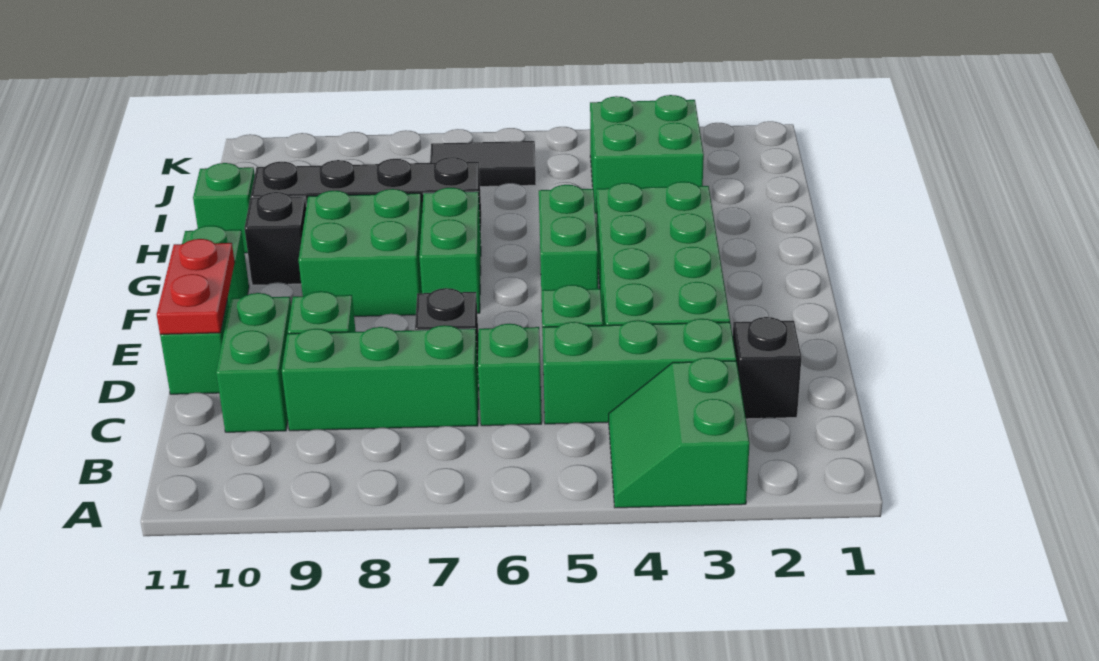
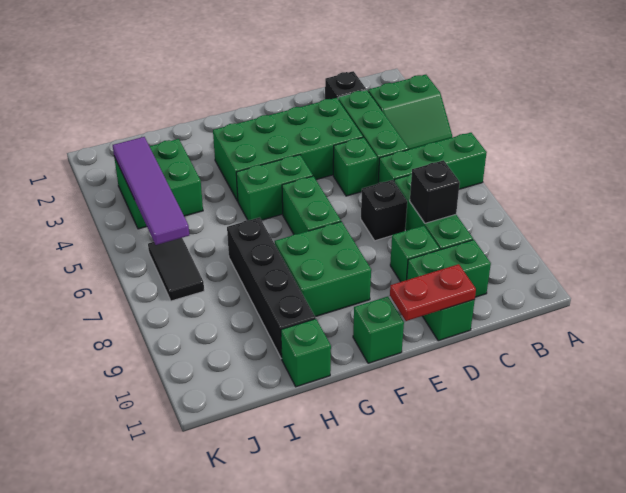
green brick C6 level 1 -> green brick A6:C6 level 1
green brick F7:G7 level 1 -> green brick F6:F7 level 1
black brick G10 level 1 -> black brick C8 level 2
none -> purple tile J3:J6 level 2

